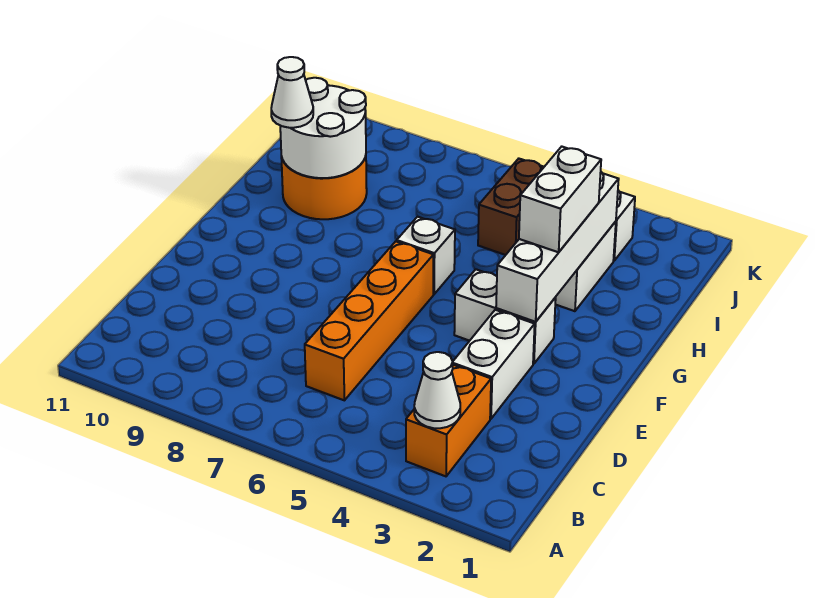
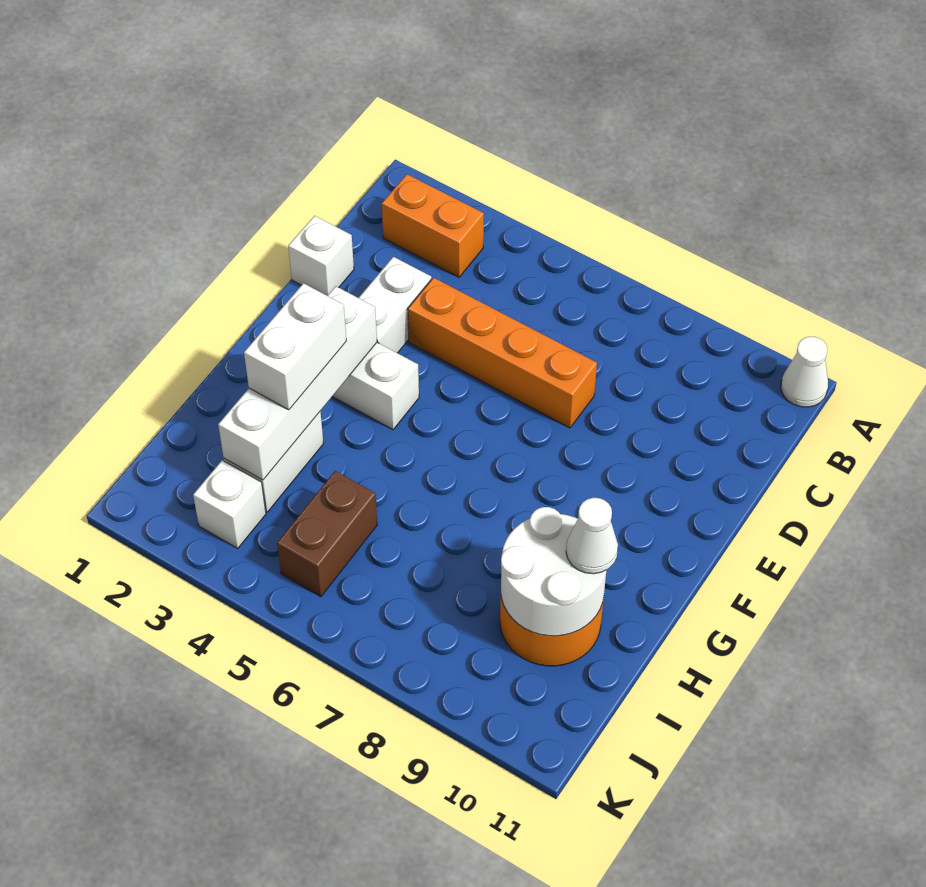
orange brick B3:C3 level 1 -> orange brick B2:B3 level 1
white cone B3 level 2 -> white cone A11 level 1
orange brick C6:F6 level 1 -> orange brick D4:D7 level 1
white brick G6 level 1 -> white brick D1 level 1

